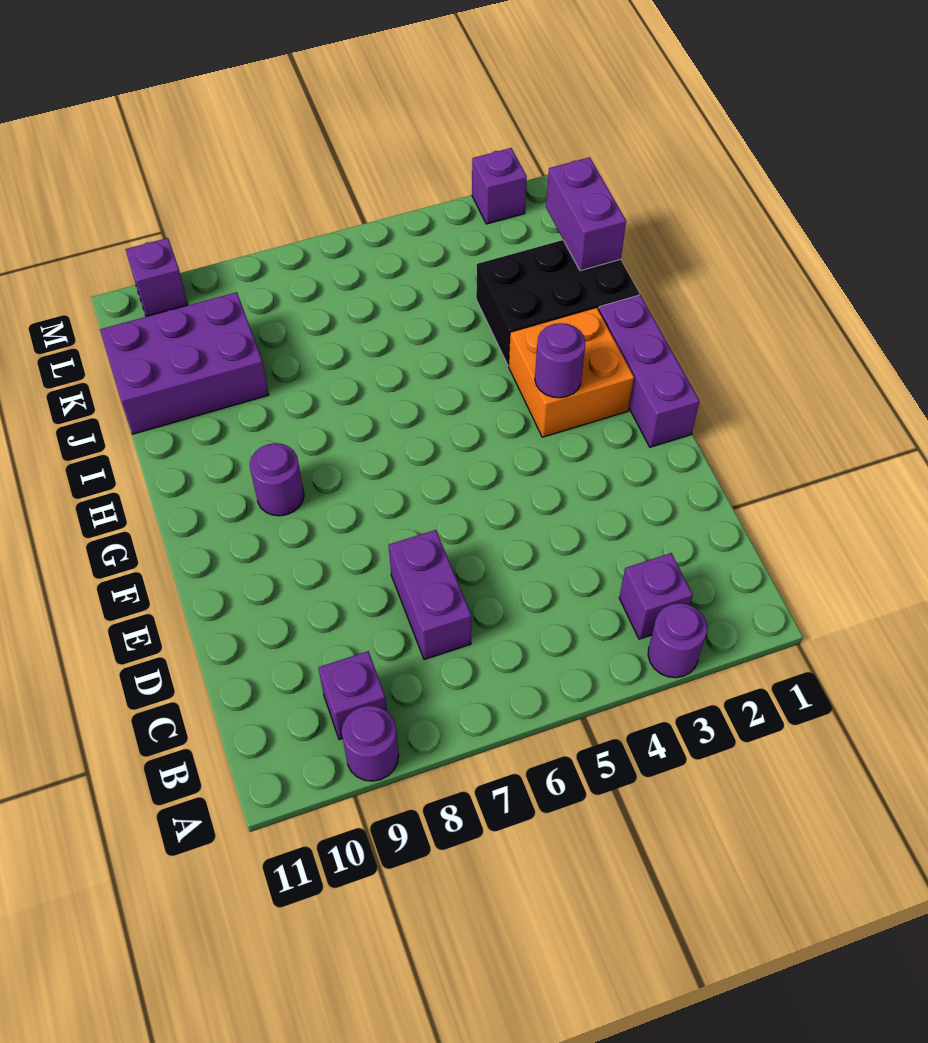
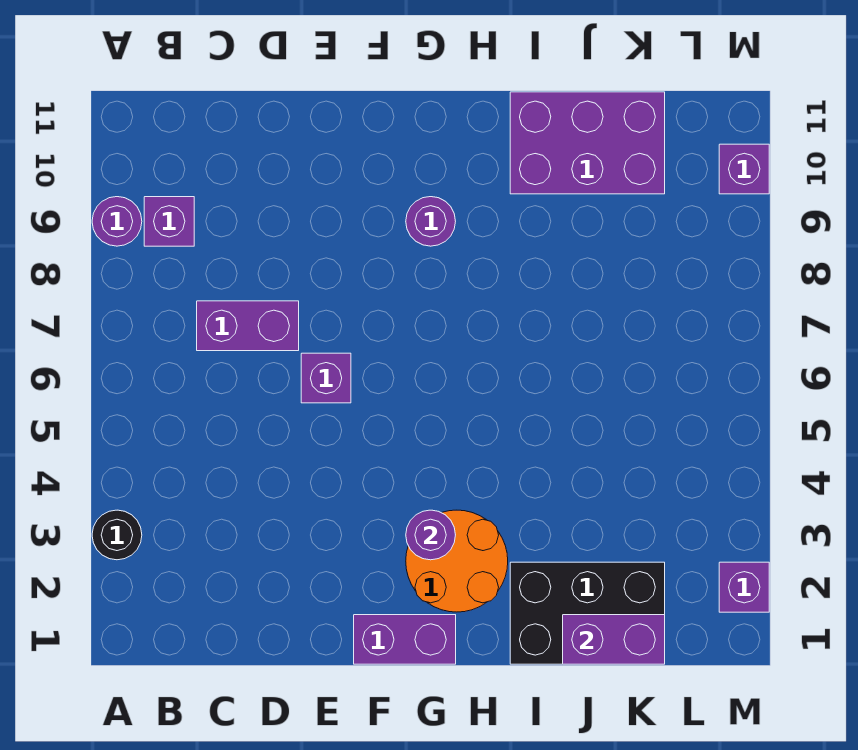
purple round brick A3 level 1 -> black round brick A3 level 1
purple brick B3 level 1 -> purple brick E6 level 1
purple brick F1:H1 level 1 -> purple brick F1:G1 level 1
orange brick G2:H3 level 1 -> orange round brick G2:H3 level 1
black brick I1:J3 level 1 -> black brick I1:K2 level 1
purple brick J9:K11 level 1 -> purple brick I10:K11 level 1

